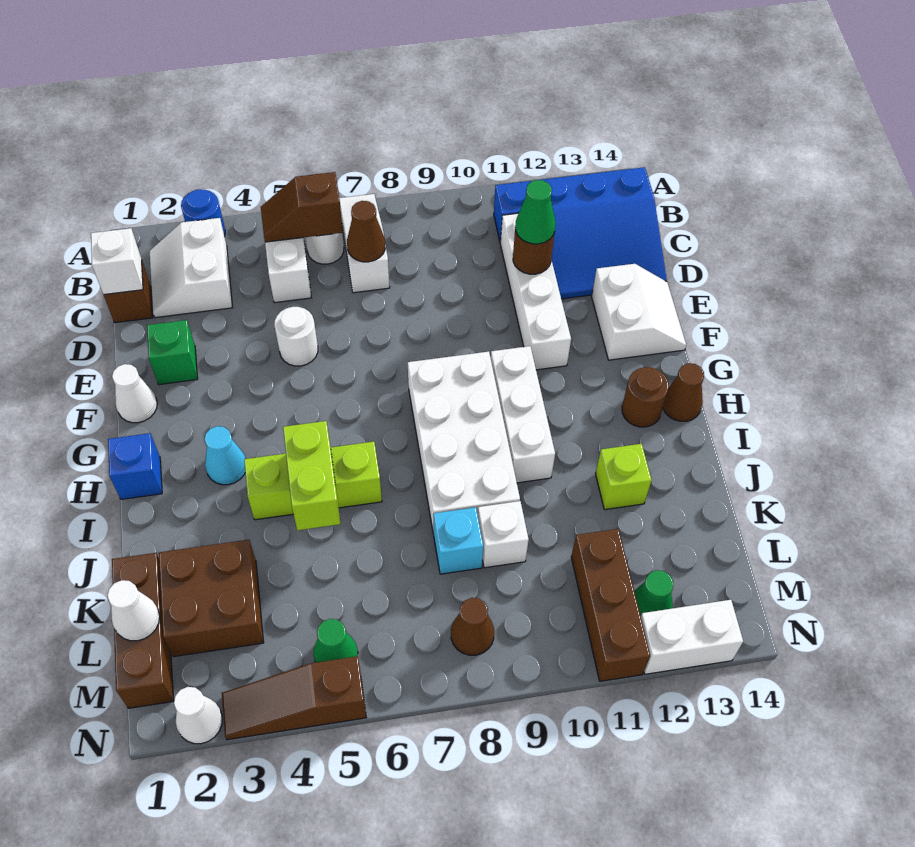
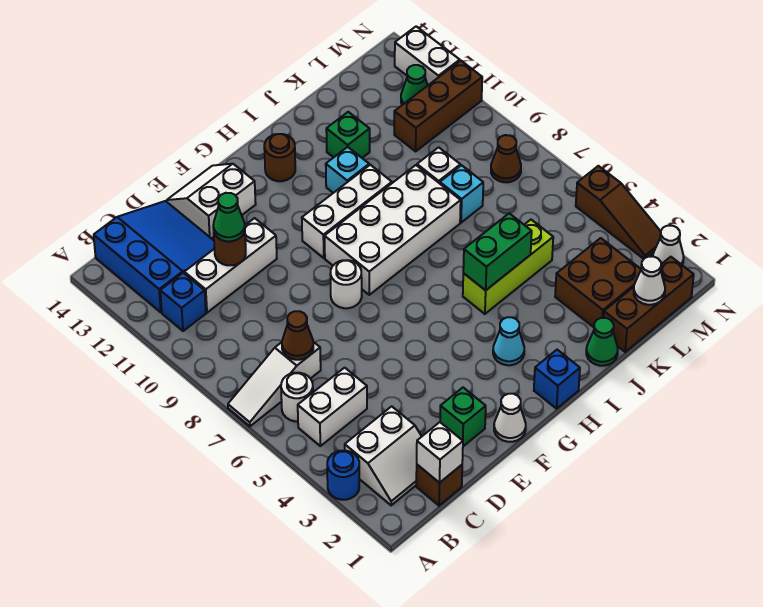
brown slope B5:B6 level 2 top 6 -> none
white brick C11:F11 level 1 -> white brick C11:E11 level 1
white round brick E5 level 1 -> white round brick F8 level 1
brown cone H14 level 1 -> none
lime brick I4:I6 level 1 -> lime brick I5:K5 level 1
lime brick I5:J5 level 2 -> green brick I5:J5 level 2
none -> cyan brick I11 level 1
lime brick J12 level 1 -> green brick J12 level 1
green cone M5 level 1 -> green cone J1 level 1

